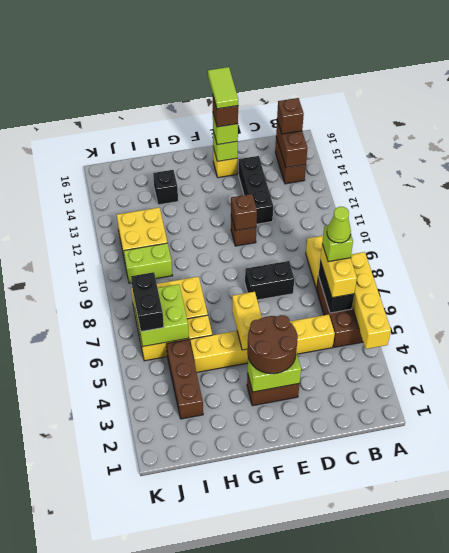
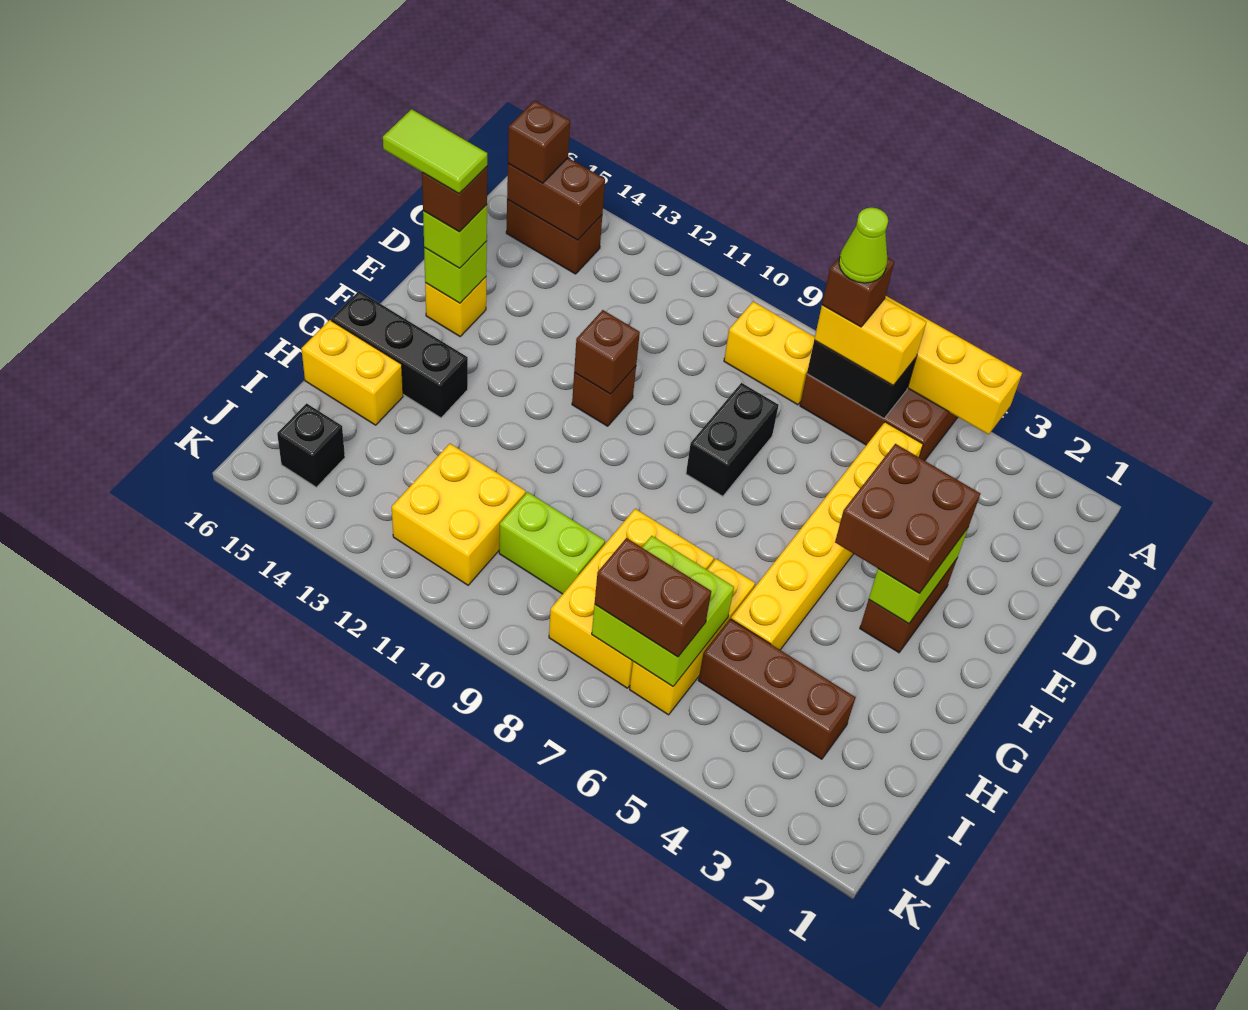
lime brick B7 level 4 -> brown brick B7 level 4
black brick D12:D14 level 1 -> black brick G14:G16 level 1
brown round brick E3:F4 level 3 -> brown brick E3:F4 level 3
yellow brick F5:F6 level 2 -> yellow brick H15:H16 level 1
black brick H14 level 1 -> black brick J15 level 1
lime brick I10:J10 level 1 -> lime brick I9:I10 level 1
black brick J6:J7 level 3 -> brown brick J6:J7 level 3

